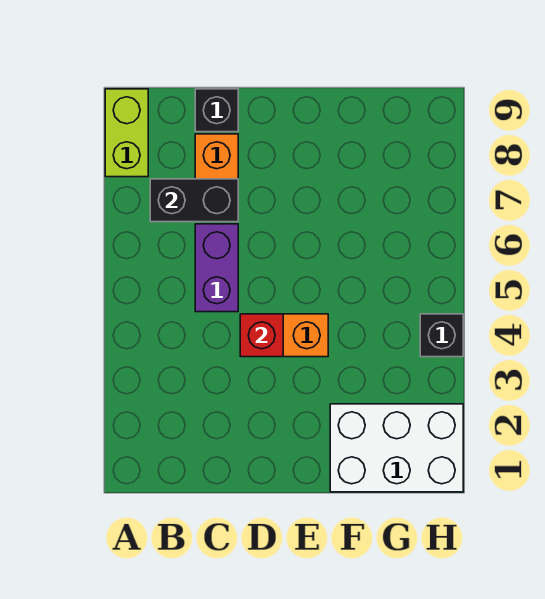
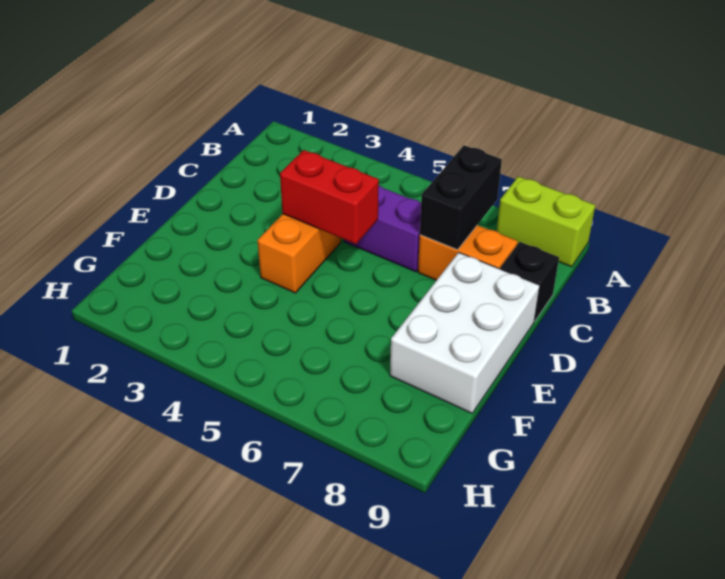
red brick D4 level 2 -> red brick D4:D5 level 2
white brick F1:H2 level 1 -> white brick D8:F9 level 1
black brick H4 level 1 -> none

